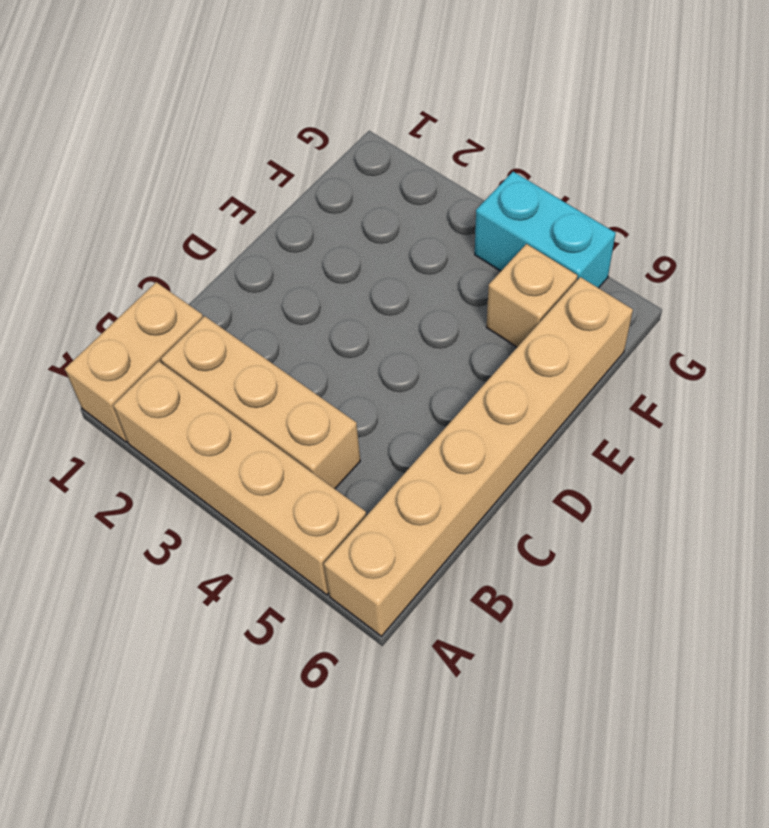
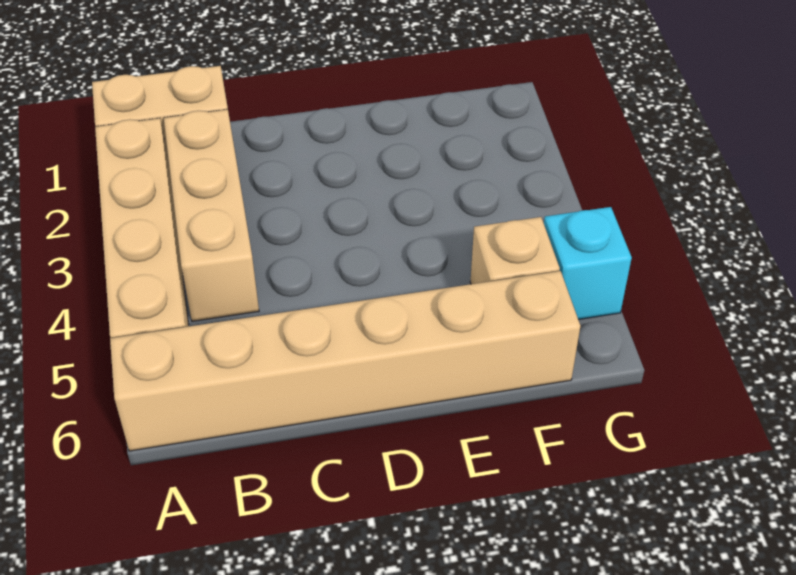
cyan brick G4:G5 level 1 -> cyan brick G5 level 1

